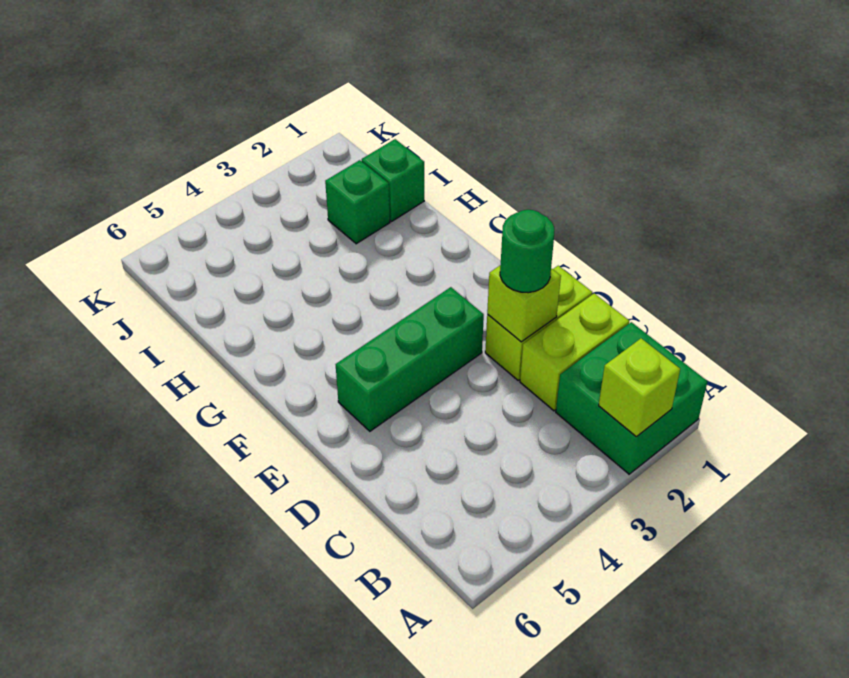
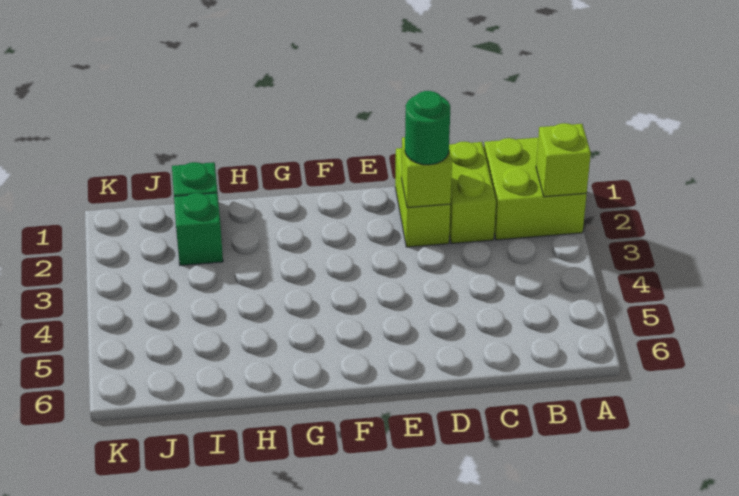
green brick A1:B2 level 1 -> lime brick A1:B2 level 1
green brick E3:E5 level 1 -> none

